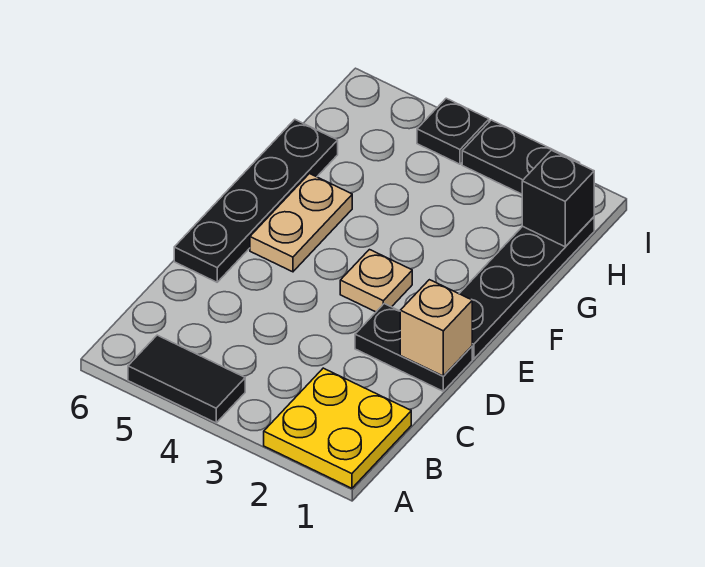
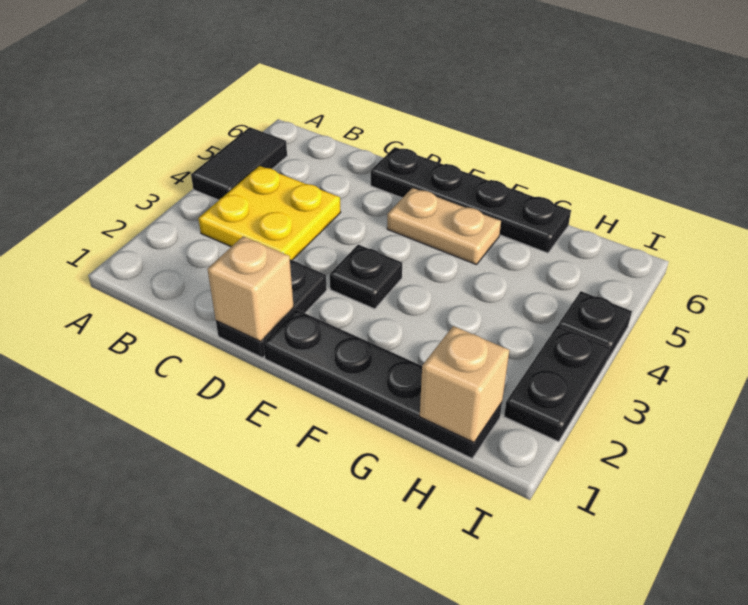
yellow plate A1:B2 level 1 -> yellow plate B3:C4 level 1
tan plate E3 level 1 -> black plate E3 level 1
black brick H1 level 2 -> tan brick H1 level 2

